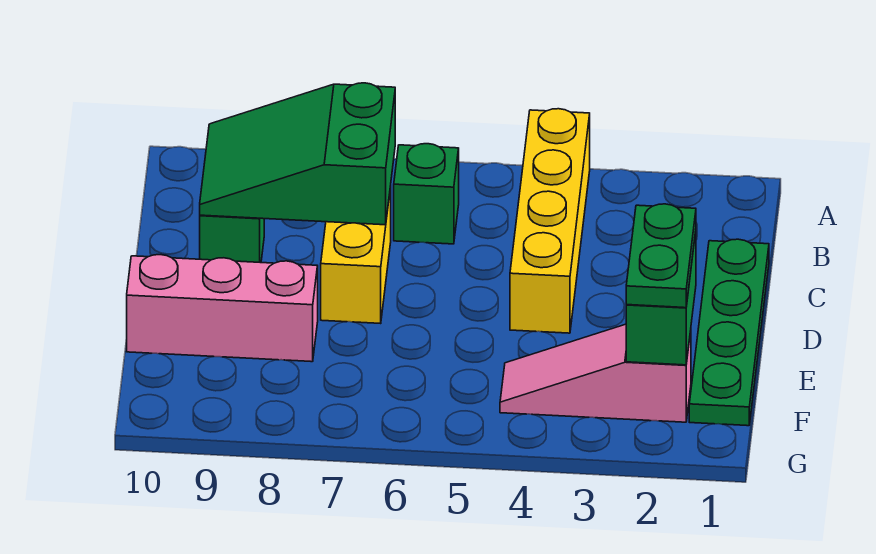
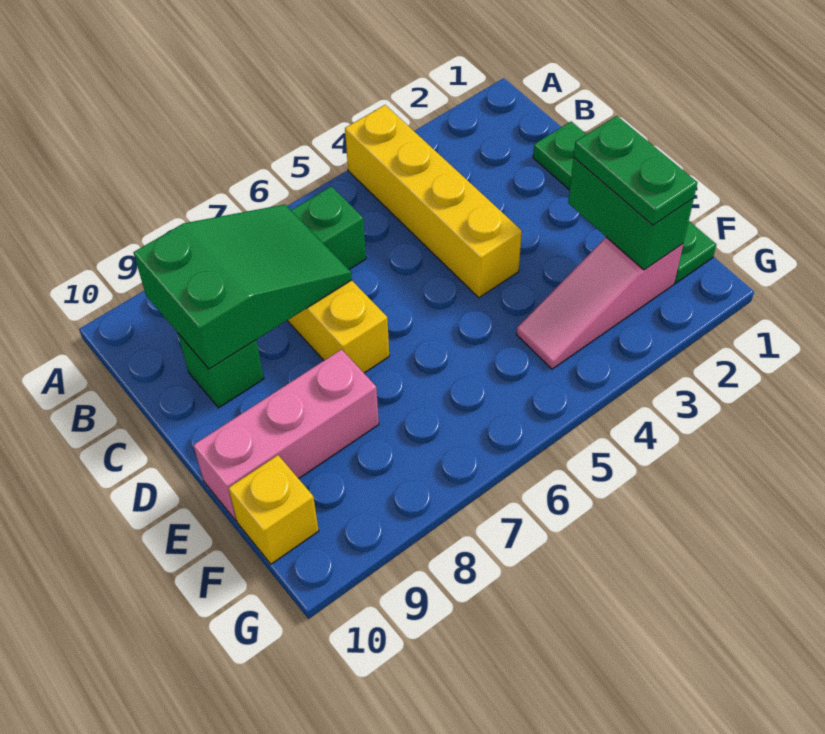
green slope B7:C9 level 2 top 7 -> green slope B7:C9 level 2 top 9
none -> yellow brick F10 level 1

